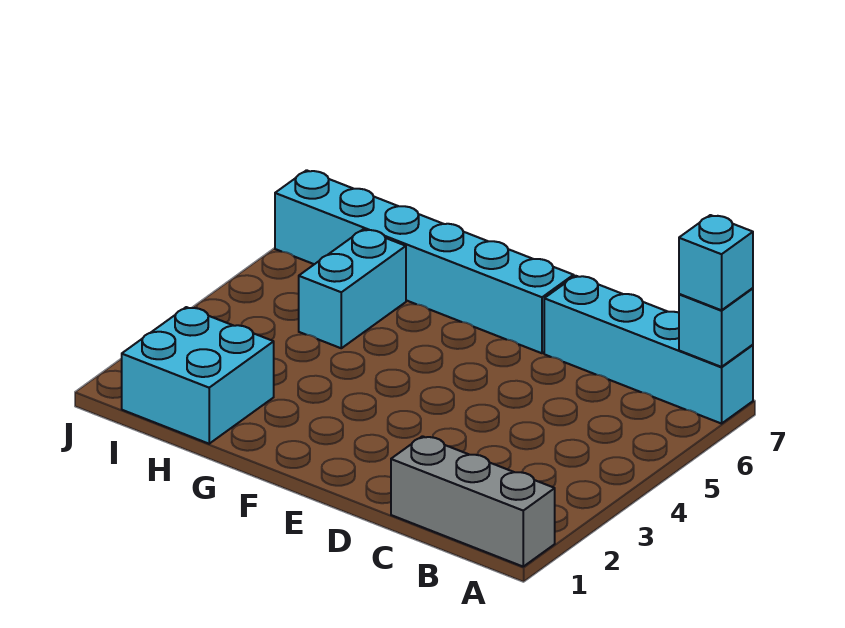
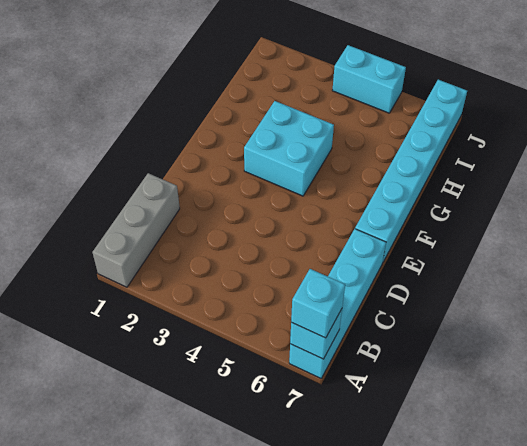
cyan brick H1:I2 level 1 -> cyan brick F3:G4 level 1
cyan brick H5:H6 level 1 -> cyan brick J4:J5 level 1

